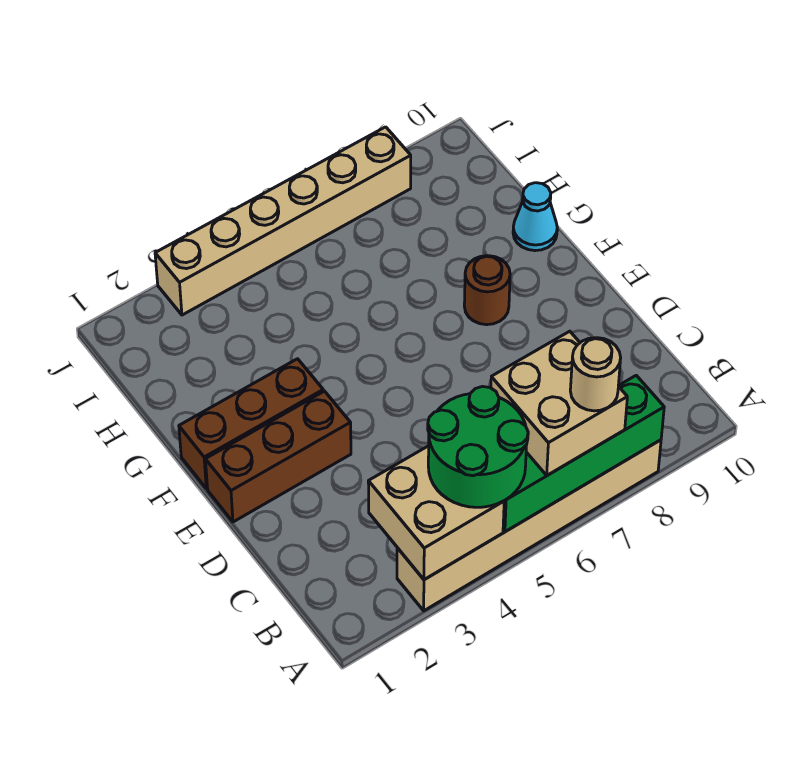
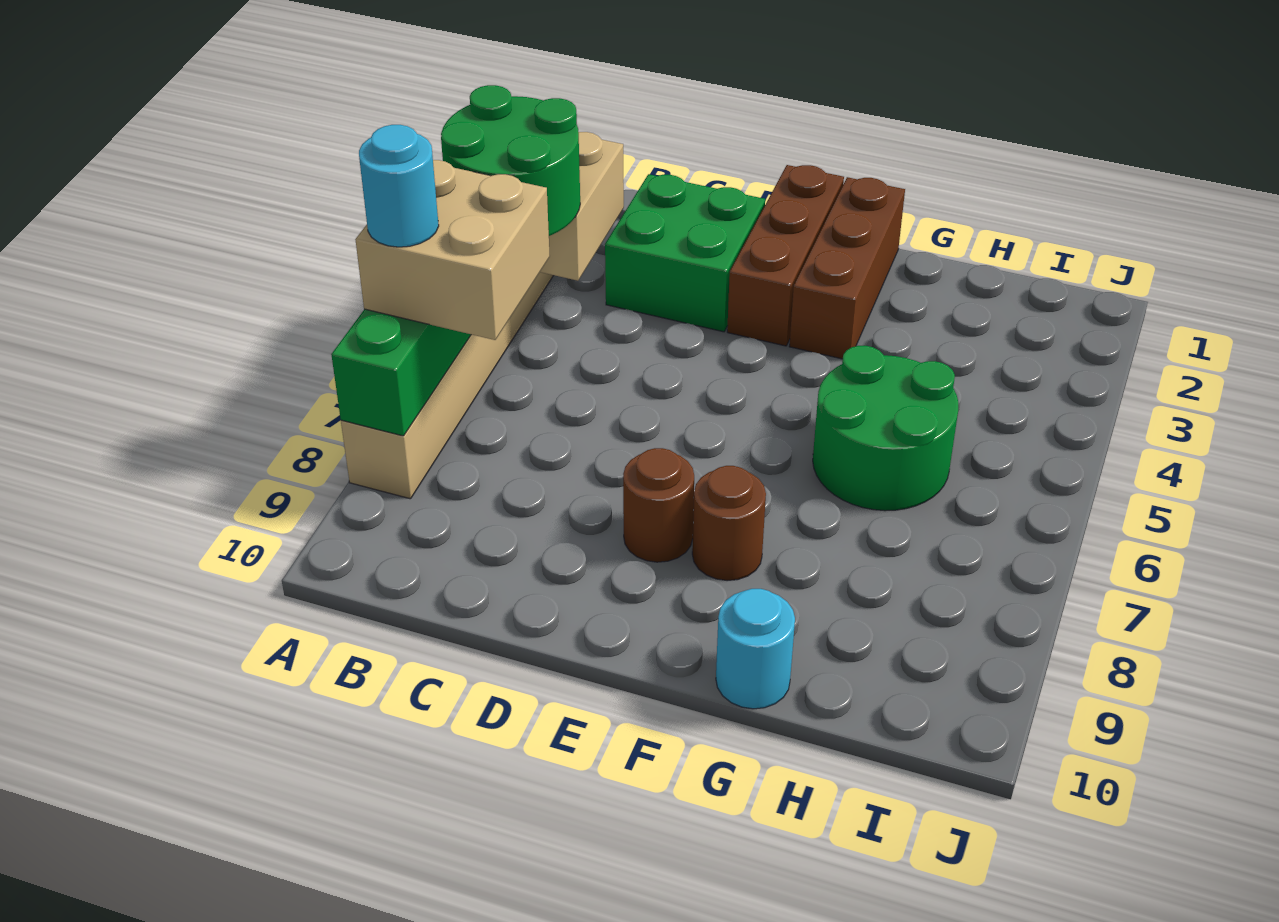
tan round brick A7 level 4 -> cyan round brick A7 level 4
none -> green brick C2:D3 level 1
none -> brown round brick E8 level 1
none -> green round brick G5:H6 level 1
cyan cone G10 level 1 -> cyan round brick G10 level 1
tan brick J3:J8 level 1 -> none

